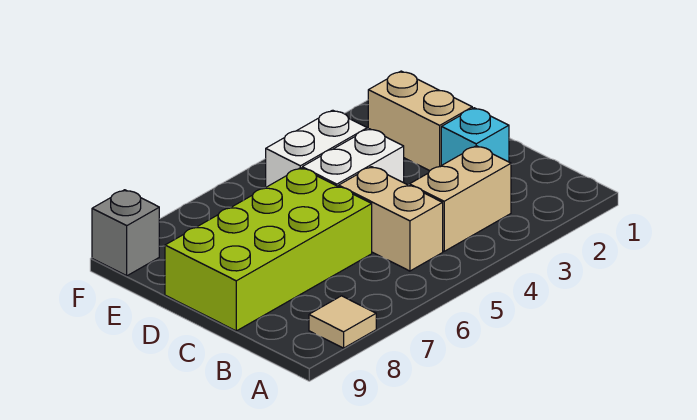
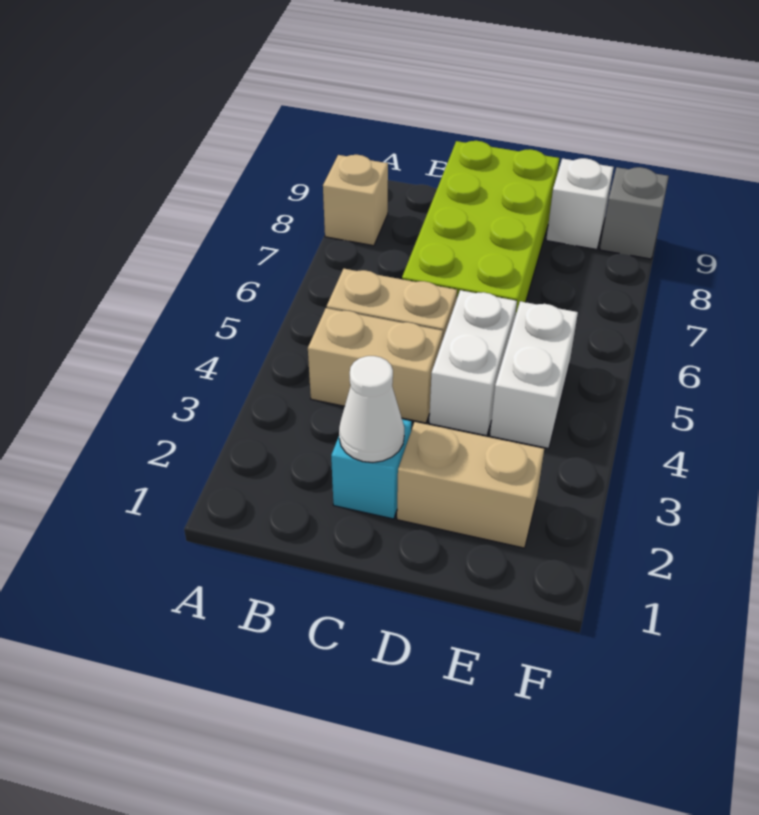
tan tile A8 level 1 -> tan brick A8 level 1
tan brick B3:B4 level 1 -> tan brick B4:C4 level 1
none -> white cone C2 level 2
none -> white brick E9 level 1

